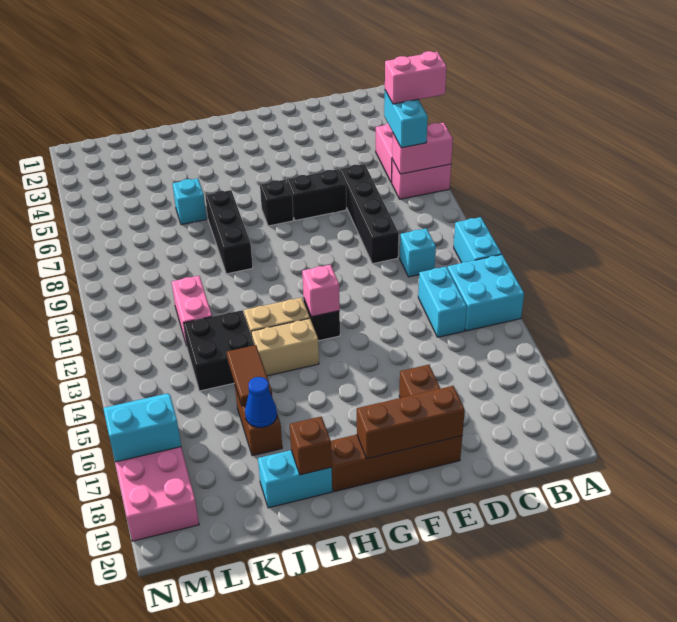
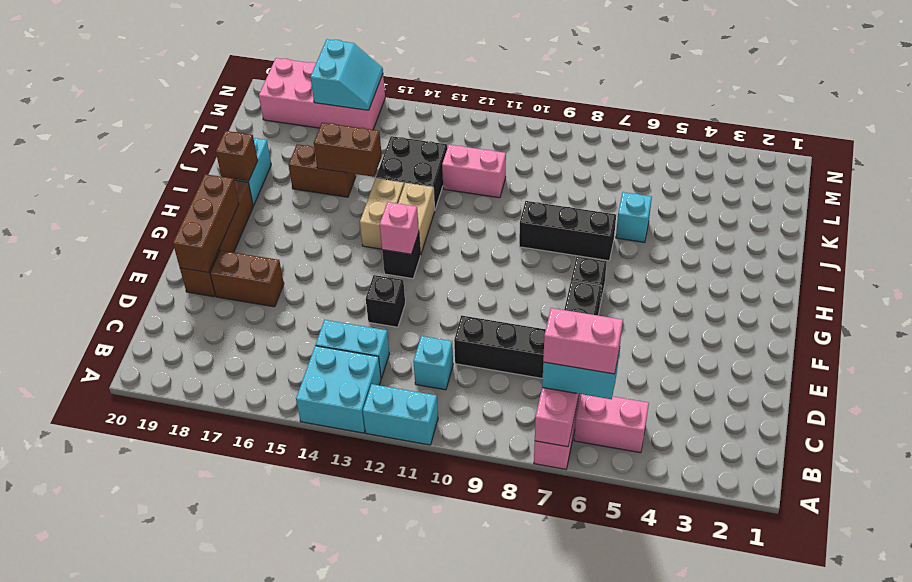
pink brick A6:B6 level 4 -> pink brick B6:B7 level 4
none -> black brick E13 level 1
brown tile J15:J16 level 2 -> brown brick J15:J16 level 2
blue cone J17 level 2 -> none

